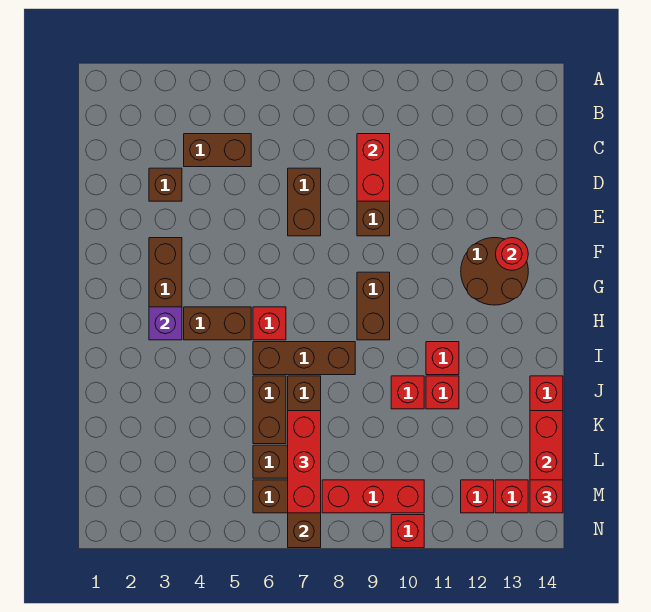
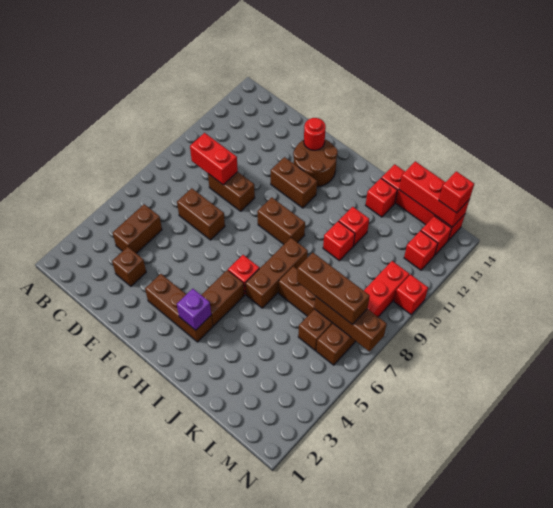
red brick I11 level 1 -> red brick J13 level 1
brown brick J6:K6 level 1 -> brown brick F11:G11 level 1
red brick K7:M7 level 3 -> brown brick K7:M7 level 3

